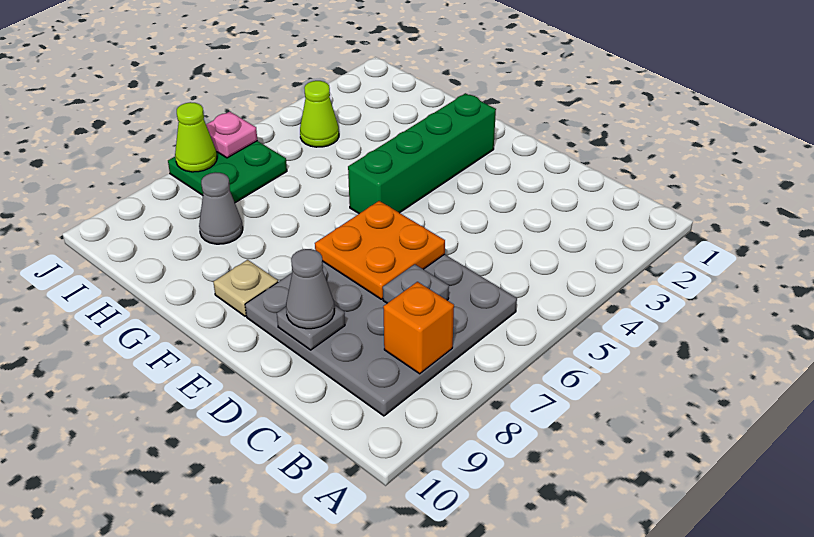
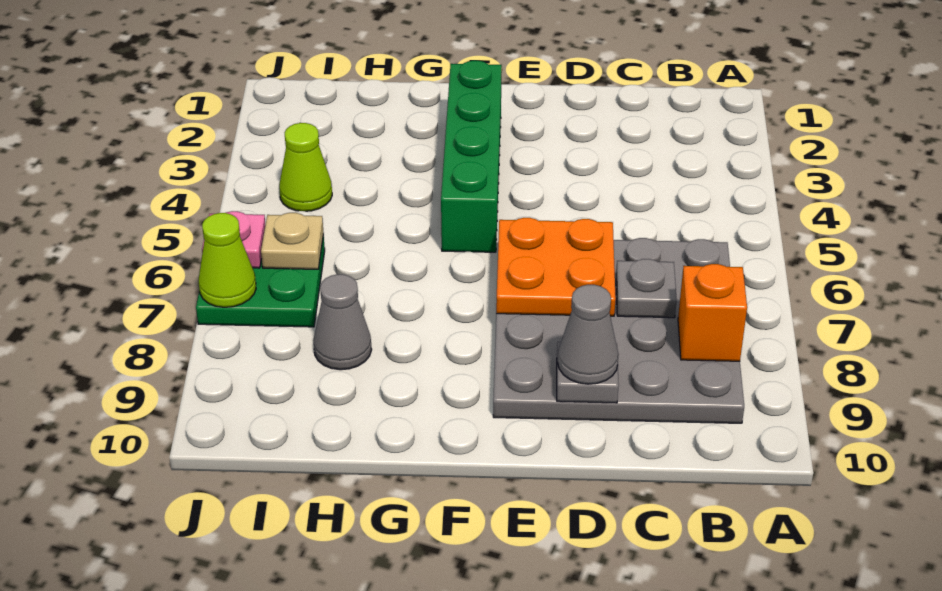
tan plate F9 level 1 -> tan plate I6 level 2

